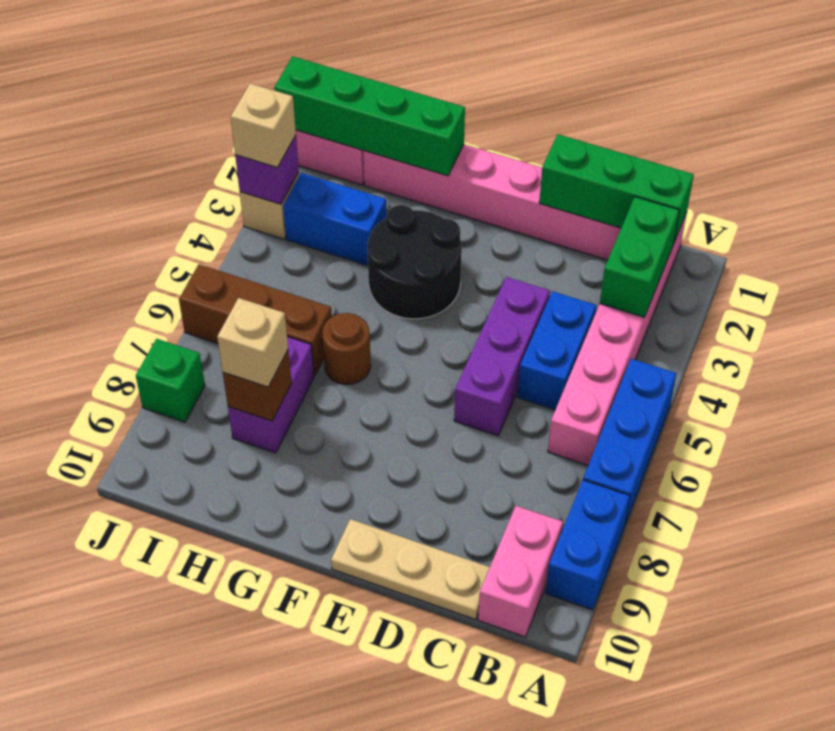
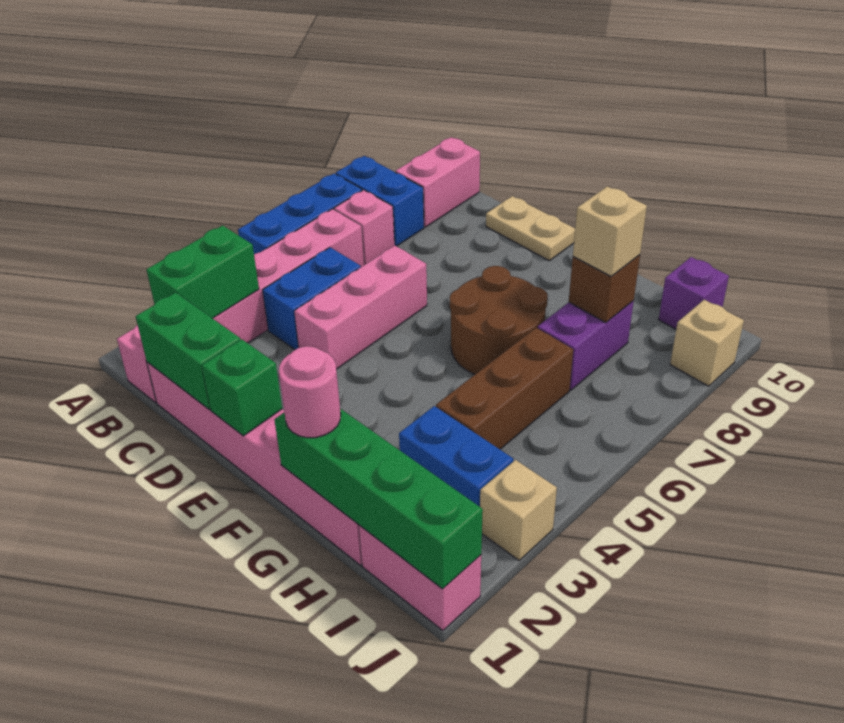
blue brick A8:A9 level 1 -> blue brick A8:B8 level 1
green brick B1:D1 level 2 -> green brick C1:D1 level 2
none -> pink brick B7 level 1
tan plate C10:E10 level 1 -> tan plate D10:E10 level 1
purple brick D4:D6 level 1 -> pink brick D4:D6 level 1
black round brick F3:G4 level 1 -> none
none -> pink round brick G1 level 3
brown round brick G6 level 1 -> brown round brick F6:G7 level 1
brown brick H6:J6 level 1 -> brown brick H4:H6 level 1
purple brick J3 level 2 -> purple brick I10 level 1
tan brick J3 level 3 -> tan brick J9 level 1
green brick J8 level 1 -> green brick E1 level 2

